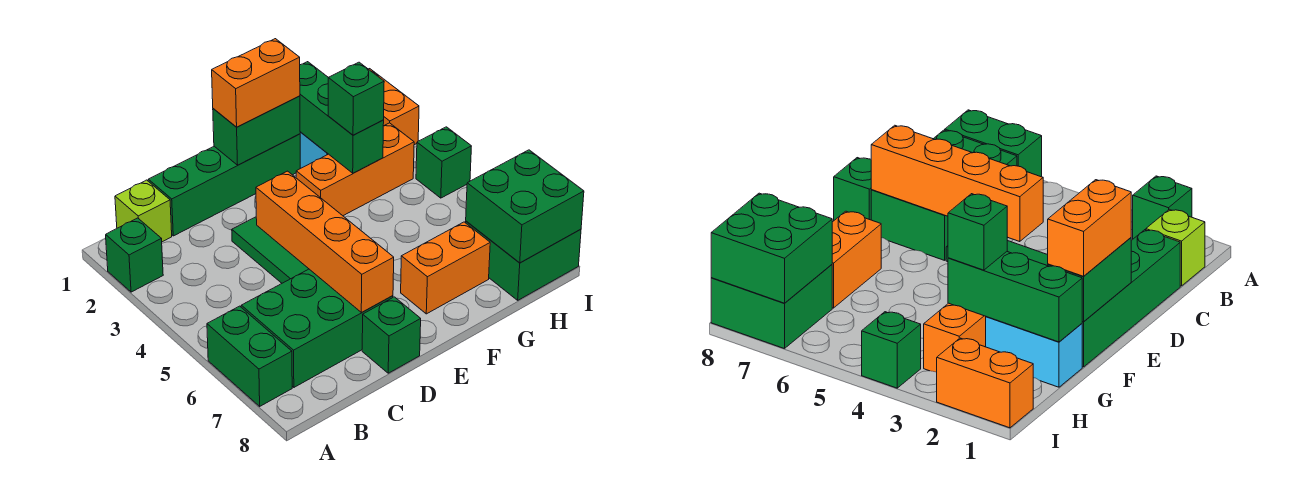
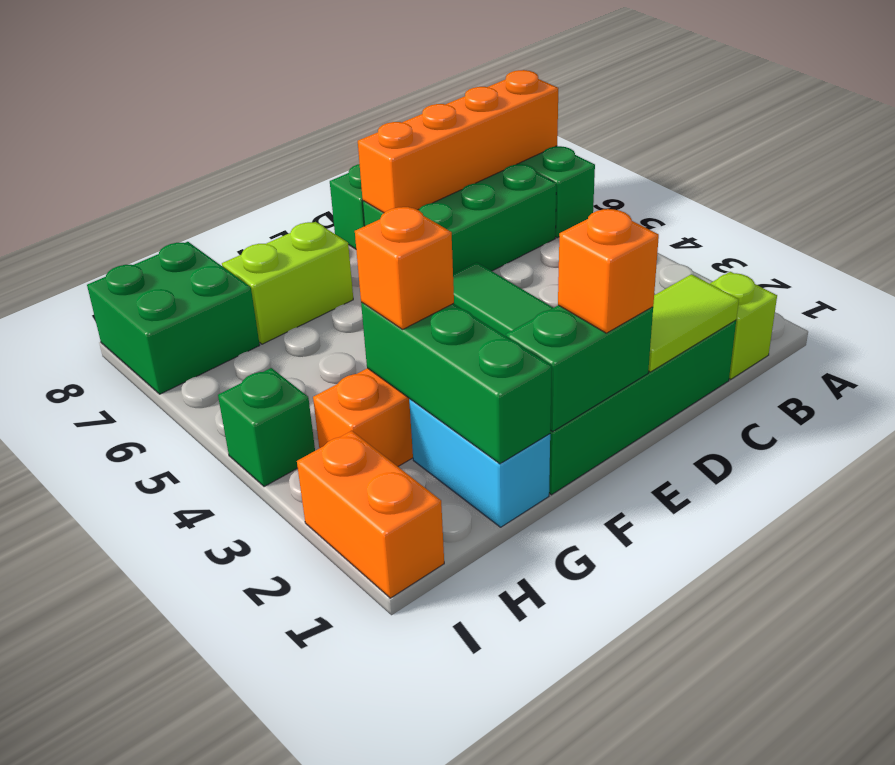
green brick A2 level 1 -> none
none -> lime tile C1:D1 level 2
orange brick D4:D7 level 2 -> orange brick A7:D7 level 2
orange brick E1:F1 level 3 -> orange brick E1 level 3
orange brick F7:G7 level 1 -> lime brick F7:G7 level 1
green brick G3 level 3 -> orange brick G3 level 3
green brick H7:I8 level 2 -> none

